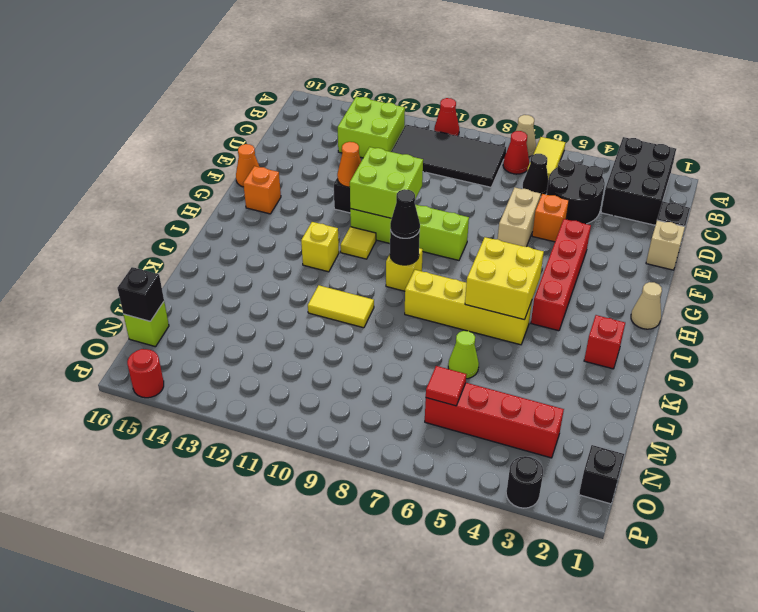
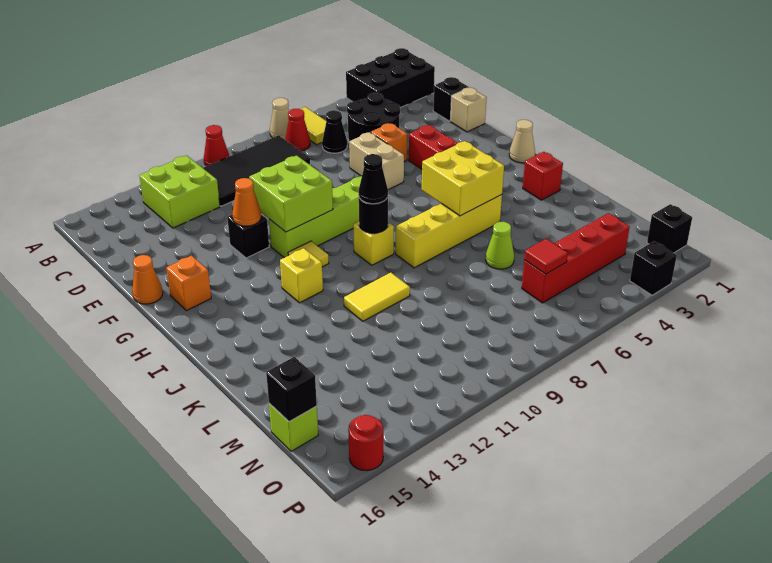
black brick A2:C3 level 1 -> black brick A1:B3 level 1
black round brick P3 level 1 -> black brick P3 level 1

